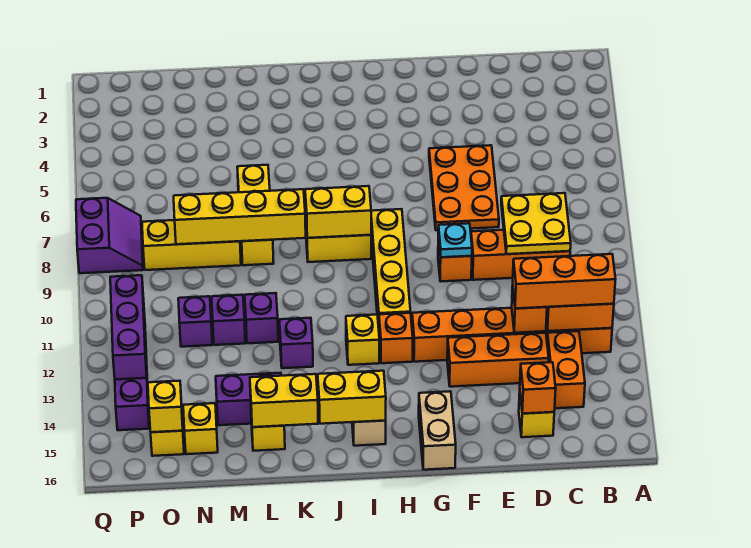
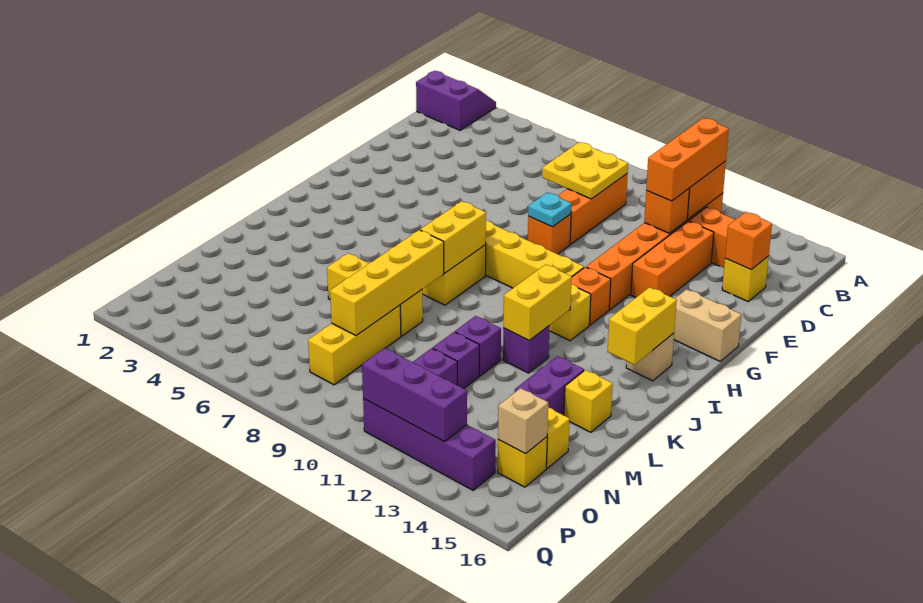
orange plate E5:F7 level 1 -> none
yellow brick K15:L15 level 2 -> yellow brick J12:K12 level 2
yellow brick O15 level 2 -> tan brick O15 level 2
purple slope P7:Q8 level 1 top Q -> purple slope A1:B2 level 1 top B

